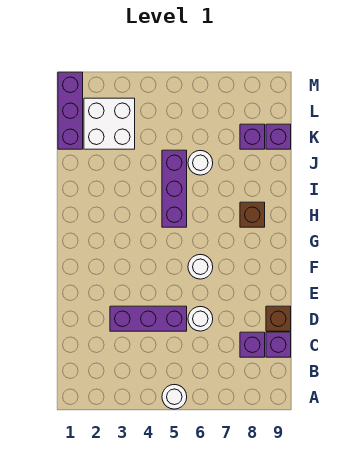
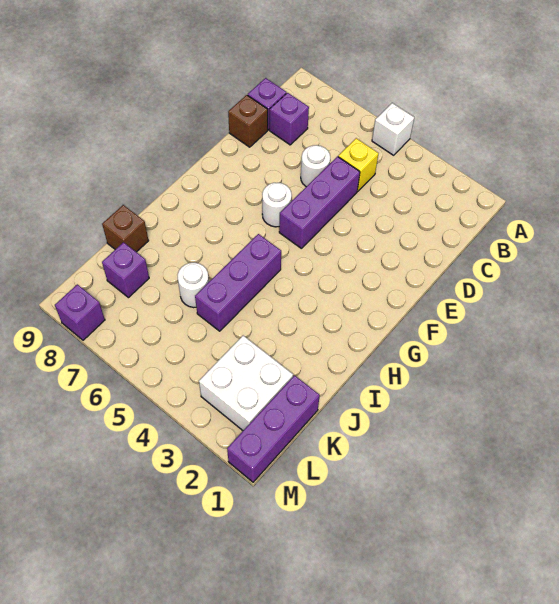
white round brick A5 level 1 -> white brick A5 level 1
none -> yellow brick C5 level 1
purple brick D3:D5 level 1 -> purple brick D5:F5 level 1
brown brick H8 level 1 -> brown brick J9 level 1
purple brick K9 level 1 -> purple brick M8 level 1

